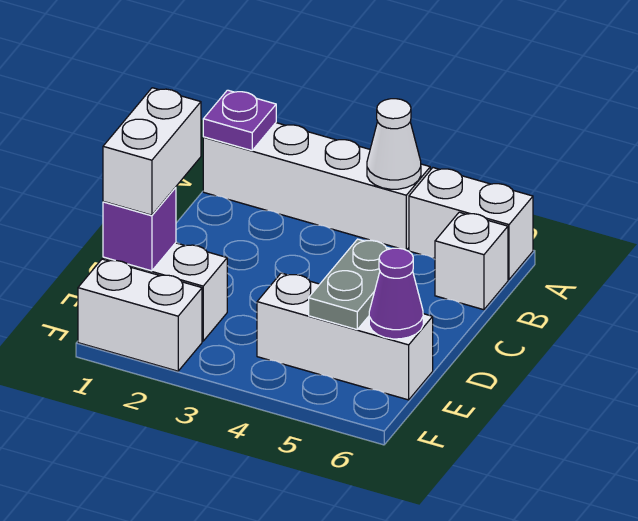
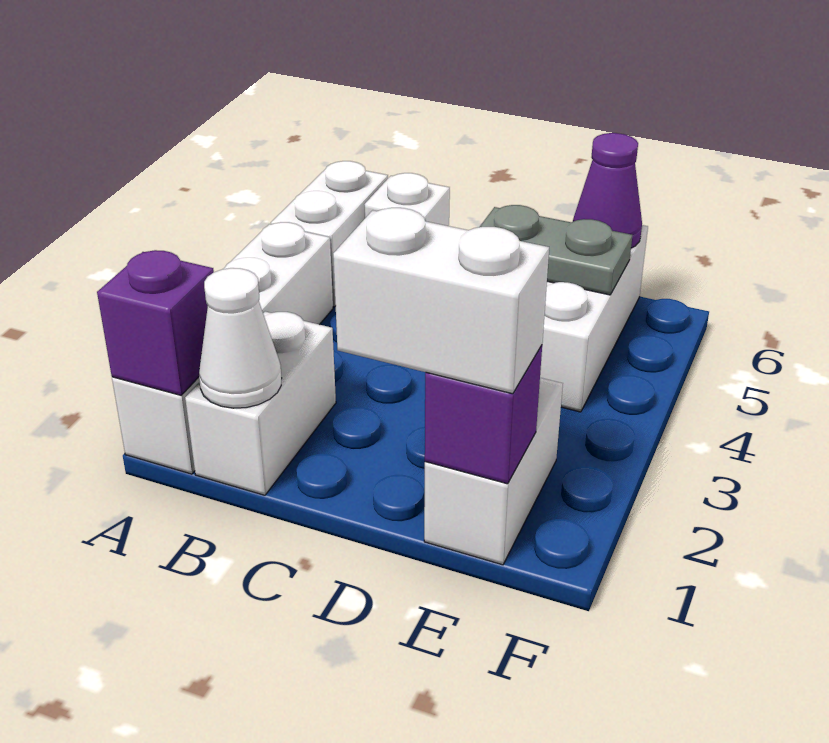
purple plate A1 level 2 -> purple brick A1 level 2
white cone A4 level 2 -> white cone B1 level 2
white brick F1:F2 level 1 -> white brick B1:B2 level 1

